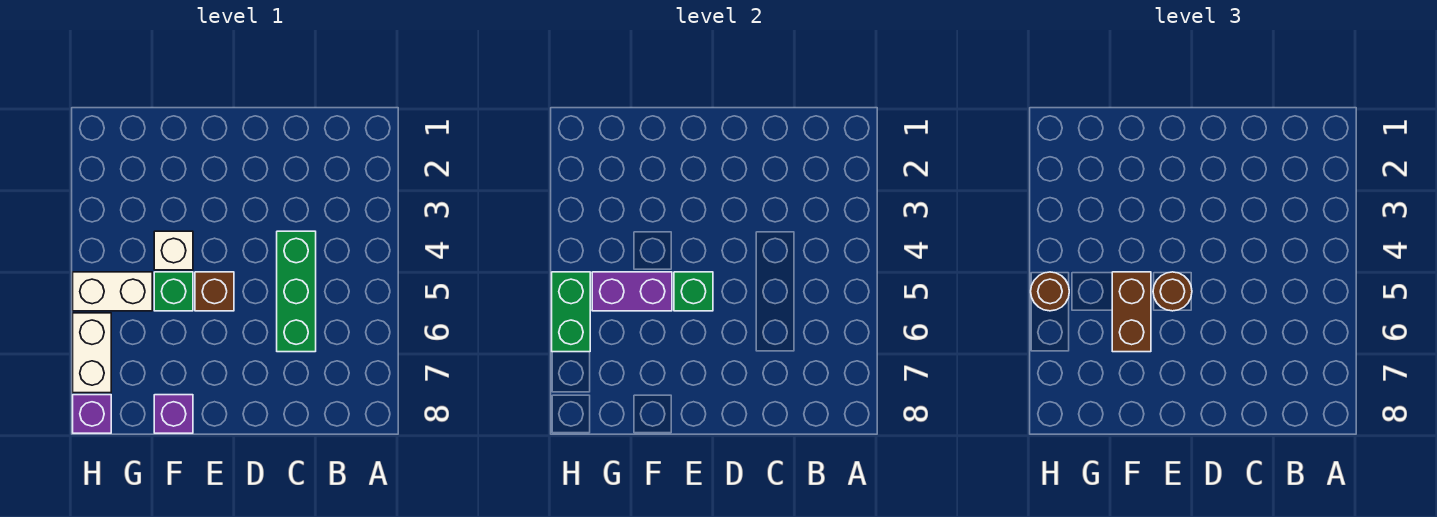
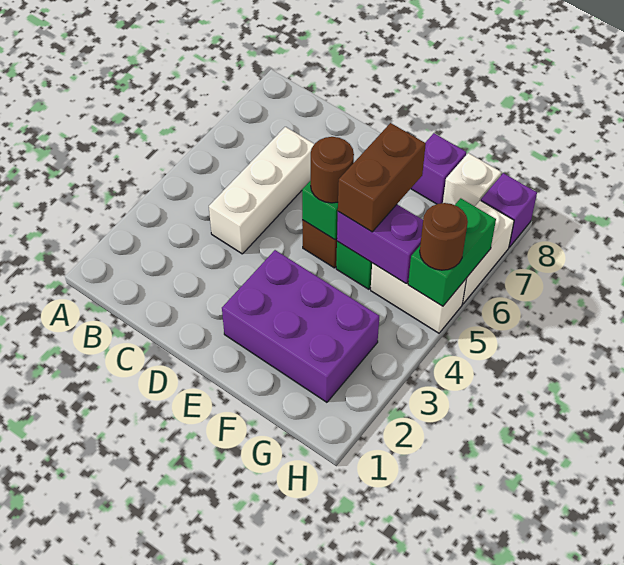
green brick C4:C6 level 1 -> white brick C4:C6 level 1
none -> purple brick E2:G3 level 1
white brick F4 level 1 -> white brick G8 level 1

